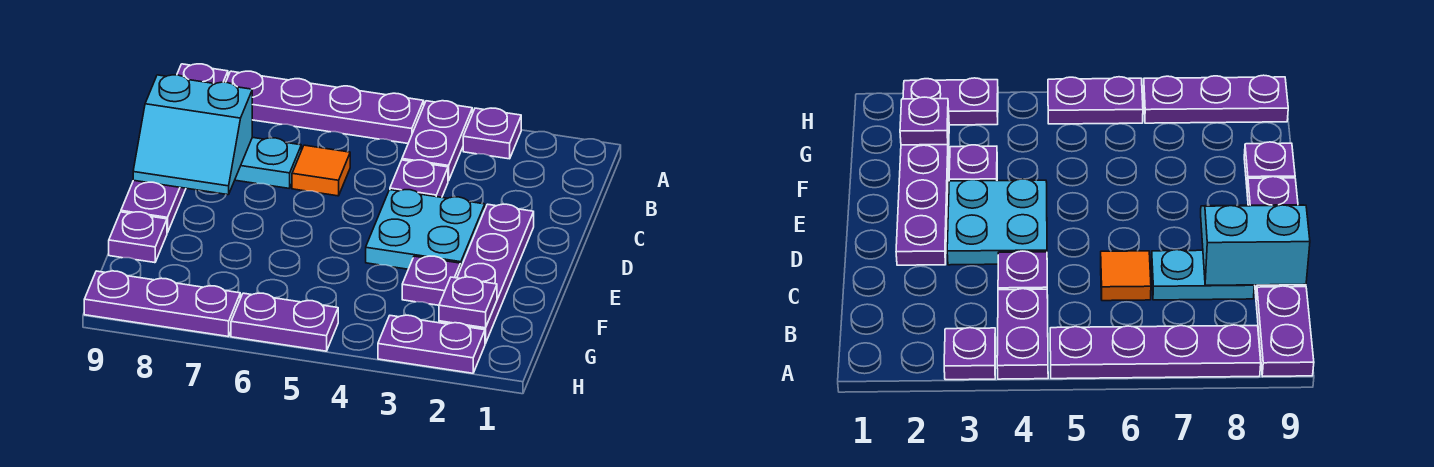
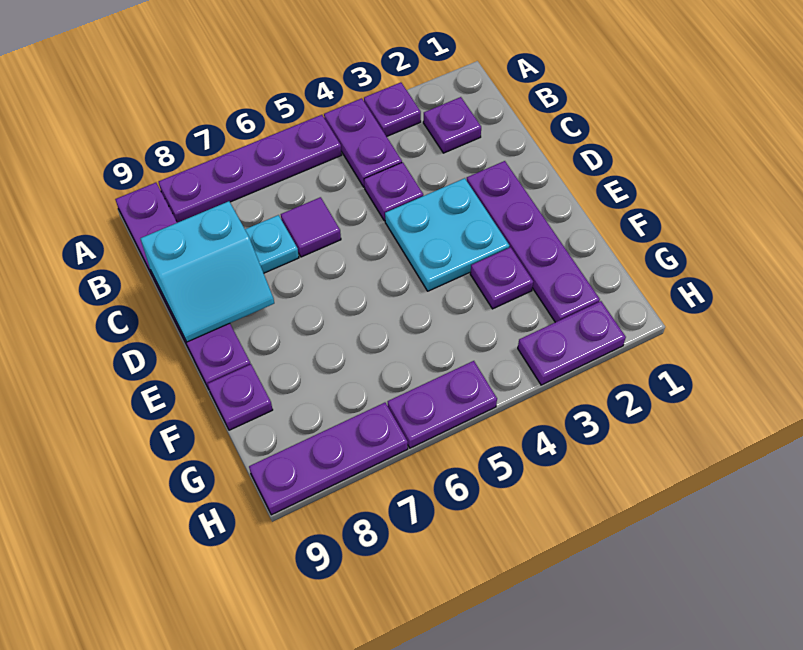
orange tile C6 level 1 -> purple tile C6 level 1
purple plate G2 level 2 -> purple plate B2 level 1

